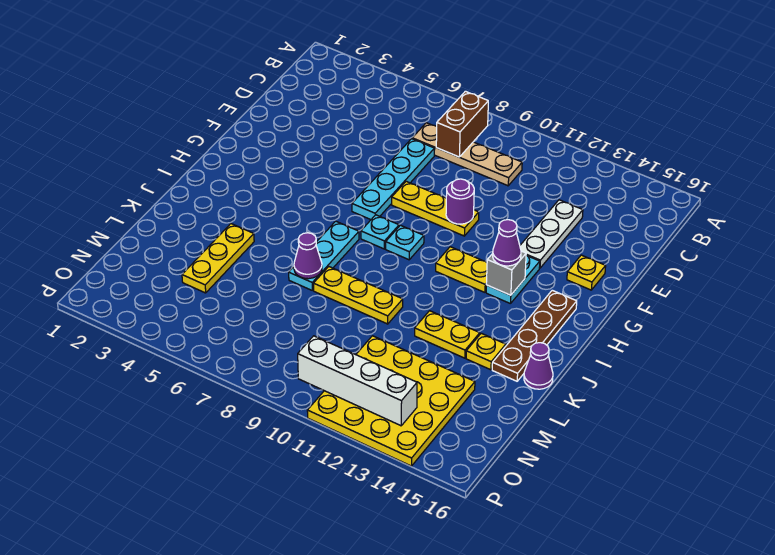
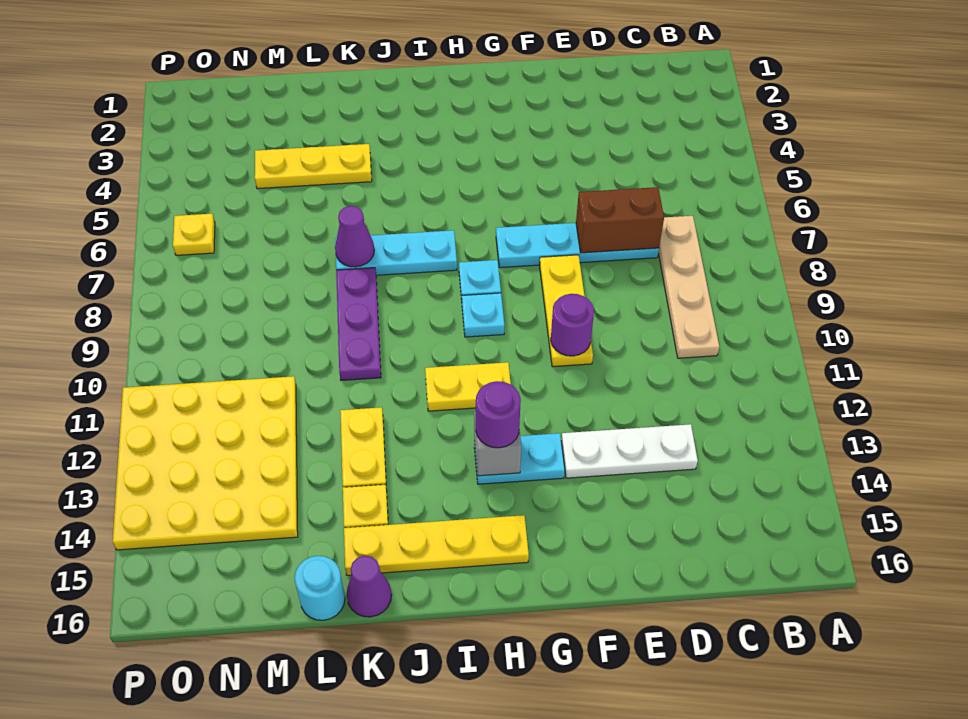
brown brick B8:C8 level 2 -> brown brick D7:E7 level 2
yellow plate F15 level 1 -> yellow plate O6 level 1
yellow plate H11:H12 level 1 -> yellow plate H11:I11 level 1
purple cone H13 level 3 -> purple round brick H13 level 3
brown plate H15:K15 level 1 -> yellow plate H15:K15 level 1
yellow plate K8:K10 level 1 -> purple plate K8:K10 level 1
none -> cyan round brick L16 level 1
white brick O10:O13 level 2 -> none

